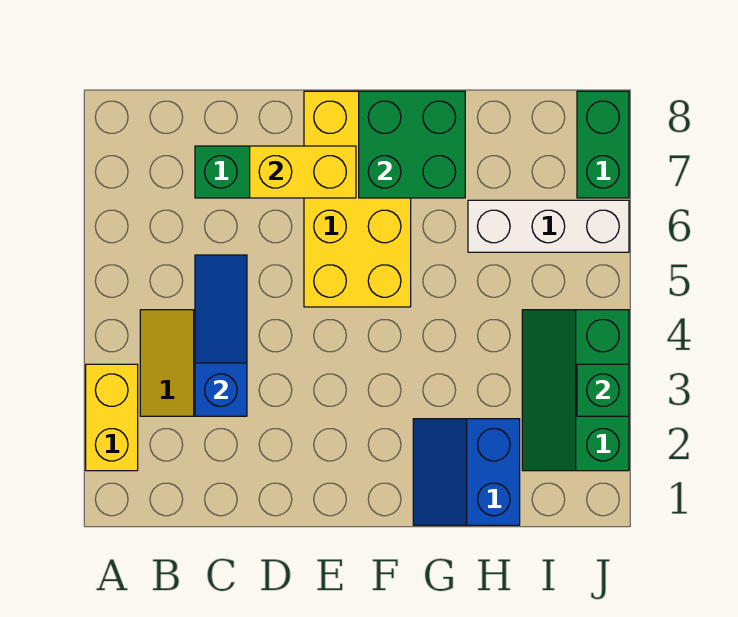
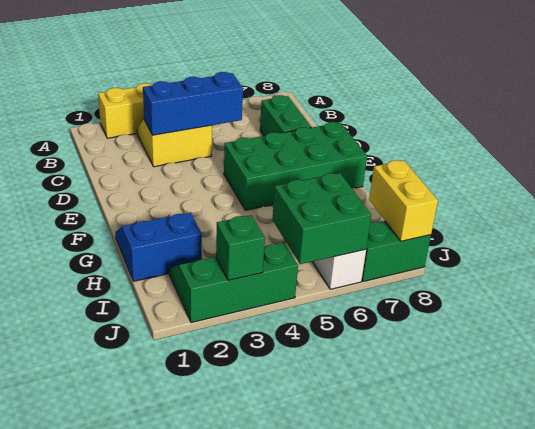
blue slope C3:C5 level 2 top 3 -> blue brick C3:C5 level 2
yellow brick D7:E7 level 2 -> yellow brick I8:J8 level 2
yellow brick E5:F8 level 1 -> green brick E5:F8 level 1
green brick F7:G8 level 2 -> green brick I5:J6 level 2

